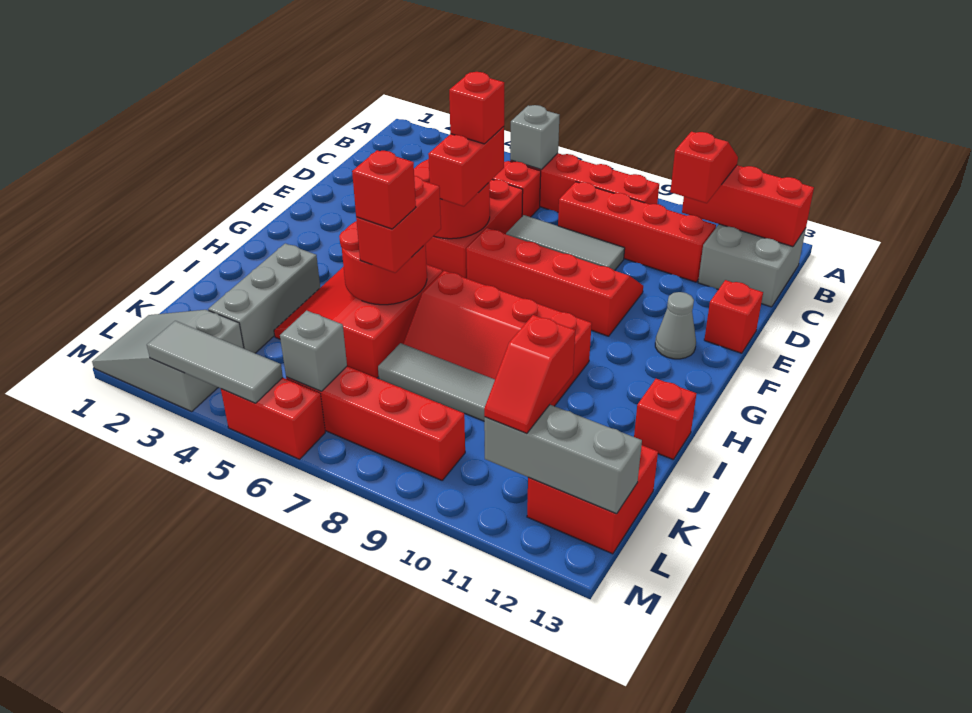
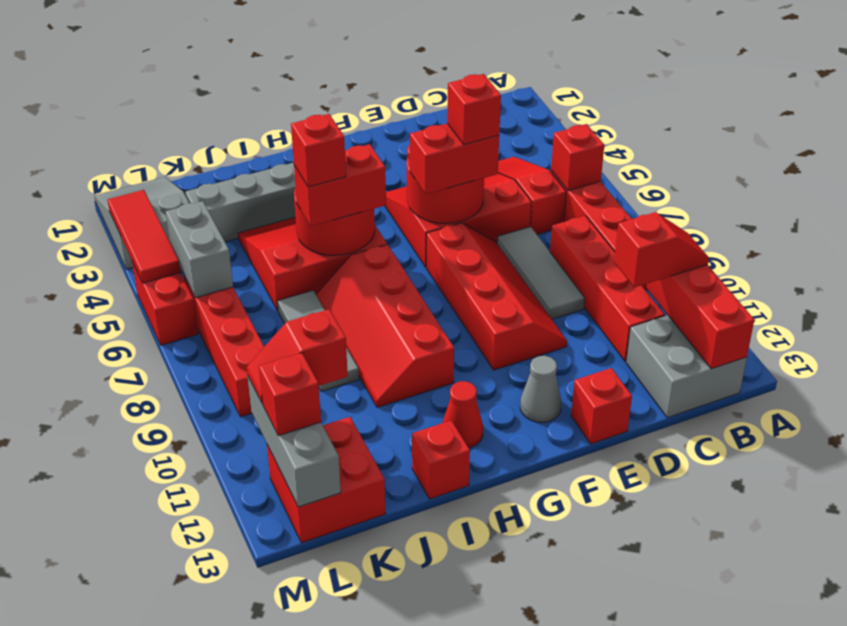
grey brick B6 level 2 -> red brick B6 level 2
none -> red cone H12 level 1
grey brick L6 level 2 -> grey brick L5:L6 level 2
none -> red brick L12 level 3
grey tile M3:M5 level 2 -> red tile M3:M5 level 2

